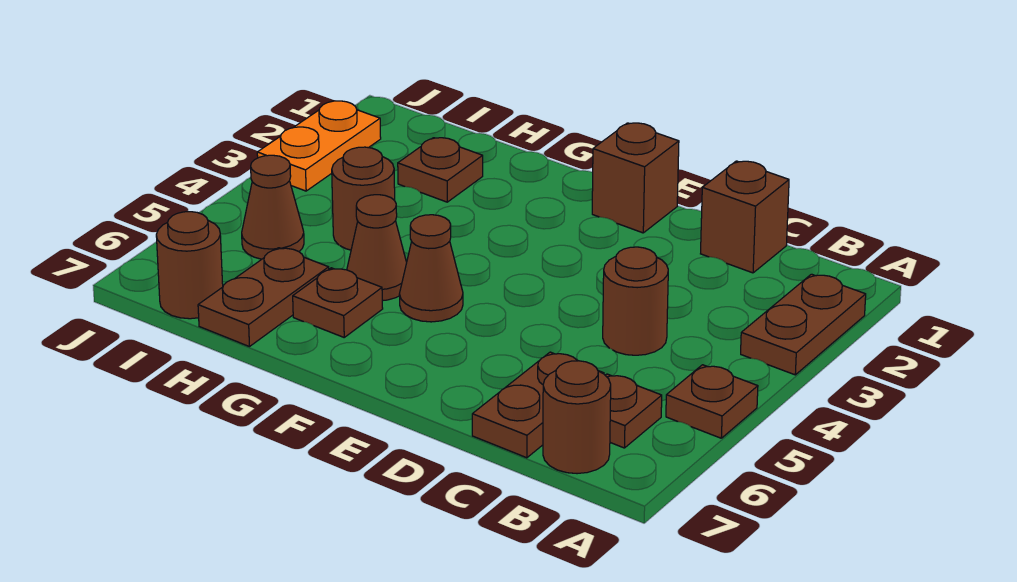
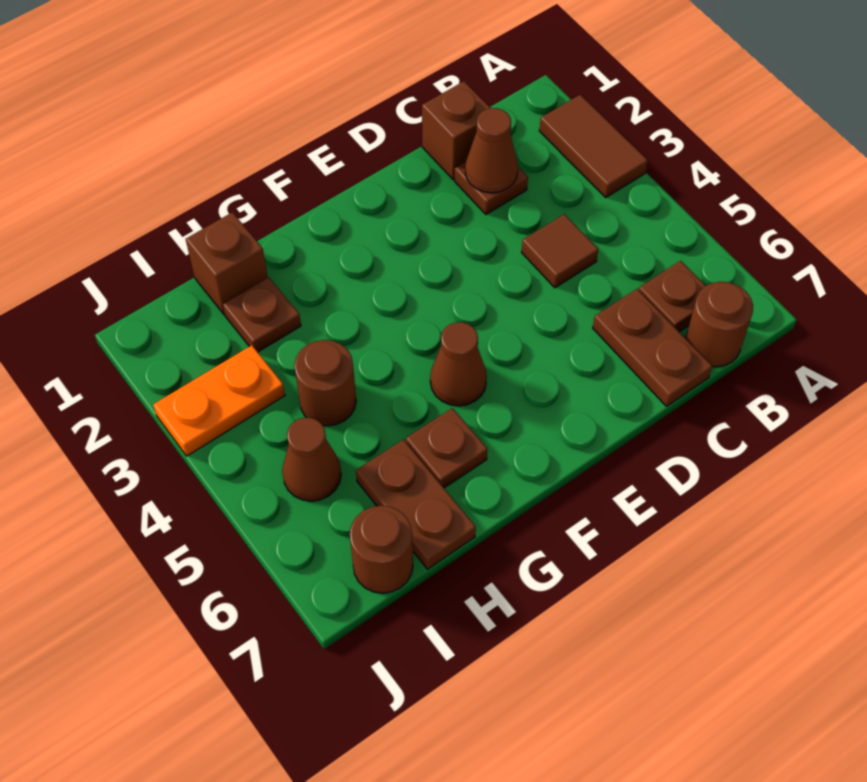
brown plate A2:A3 level 1 -> brown tile A2:A3 level 1
brown plate A5 level 1 -> brown plate C2 level 1
brown round brick C4 level 1 -> brown tile C4 level 1
brown brick E1 level 1 -> brown brick H1 level 1
brown cone G5 level 1 -> brown cone C2 level 2
orange plate J2:J3 level 1 -> orange plate I3:J3 level 1

